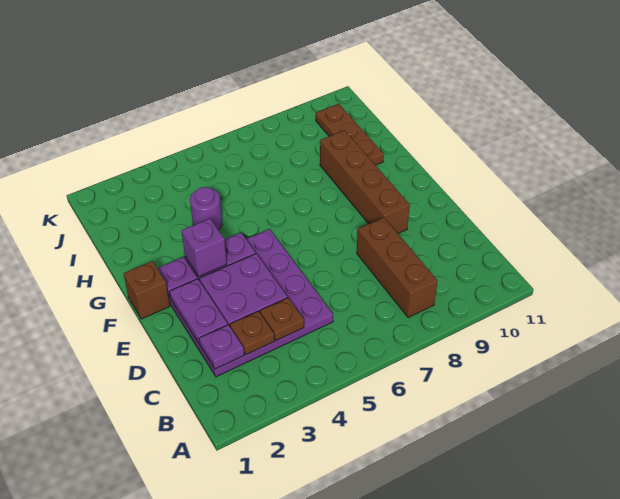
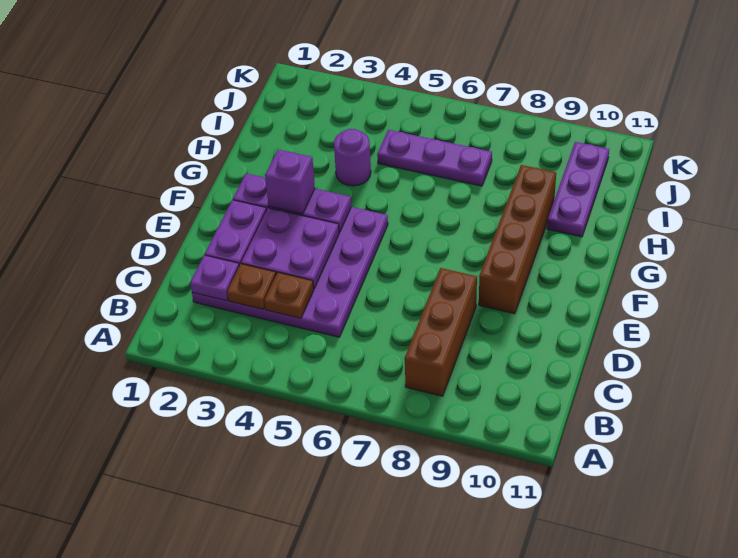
brown brick F1 level 1 -> none
brown plate H10:J10 level 1 -> purple plate H10:J10 level 1
none -> purple plate I5:I7 level 1

